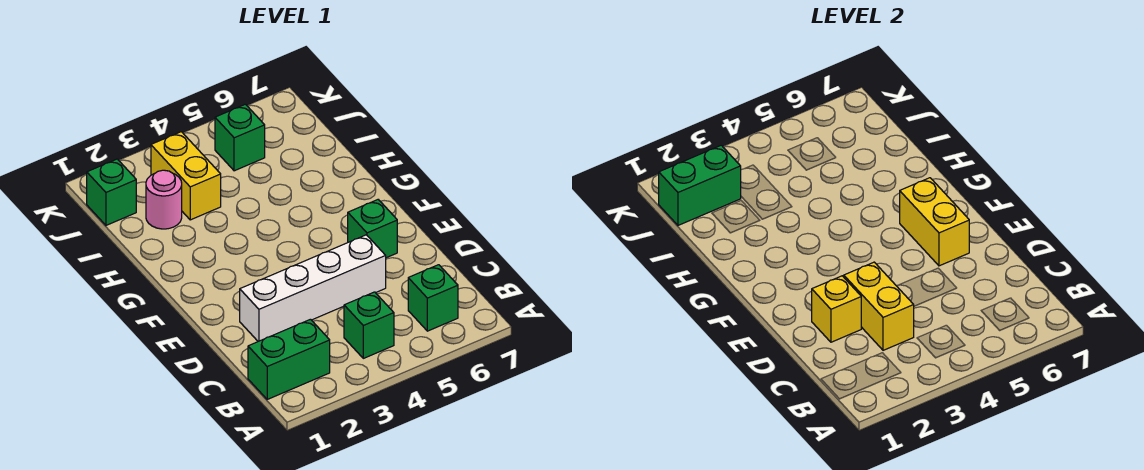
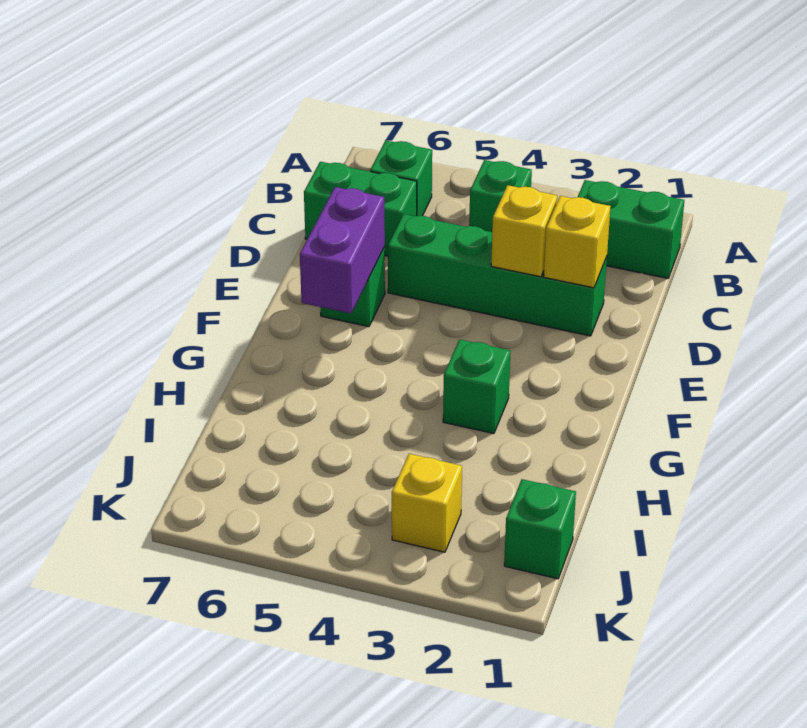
yellow brick C3:D3 level 2 -> yellow brick D3 level 2
white brick D2:D5 level 1 -> green brick D2:D5 level 1
yellow brick E6:F6 level 2 -> purple brick E6:F6 level 2
pink round brick I2 level 1 -> none
yellow brick I3:J3 level 1 -> yellow brick J3 level 1
green brick J1:J2 level 2 -> green brick C6:C7 level 1
green brick J5 level 1 -> green brick G3 level 1

